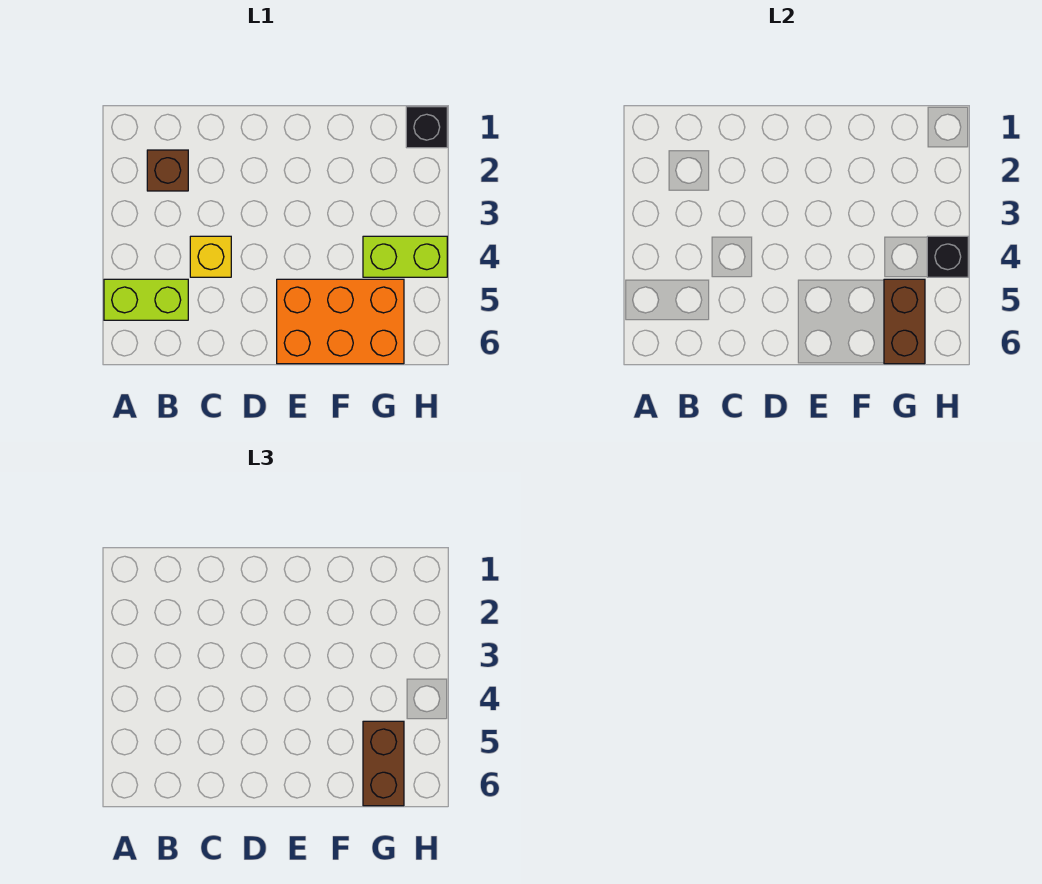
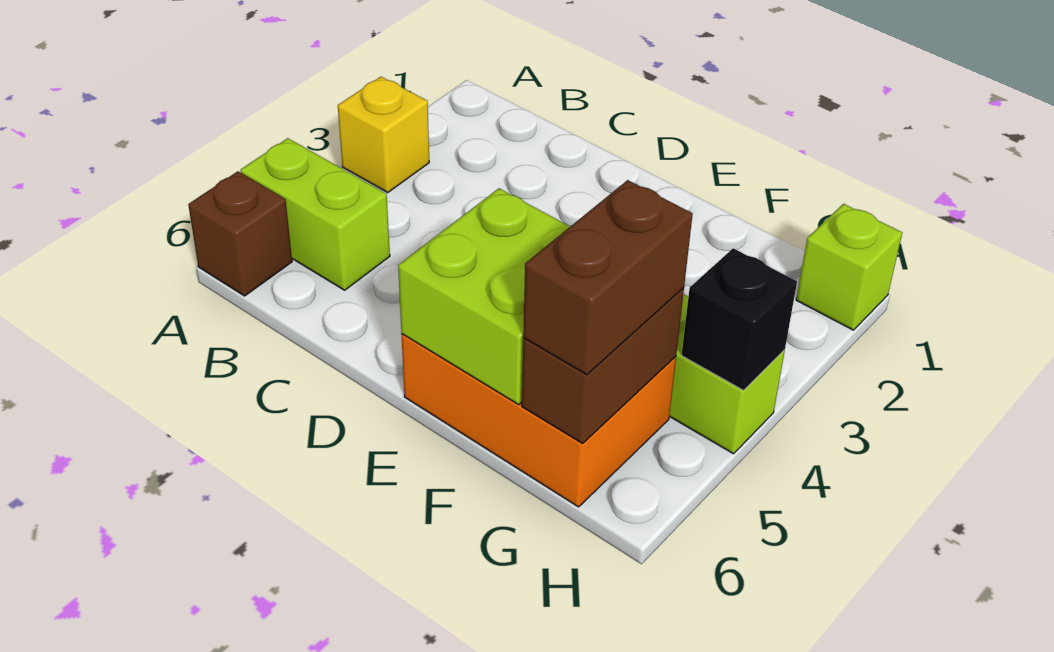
brown brick B2 level 1 -> brown brick A6 level 1
yellow brick C4 level 1 -> yellow brick A3 level 1
none -> lime brick E5:F6 level 2
black brick H1 level 1 -> lime brick H1 level 1

